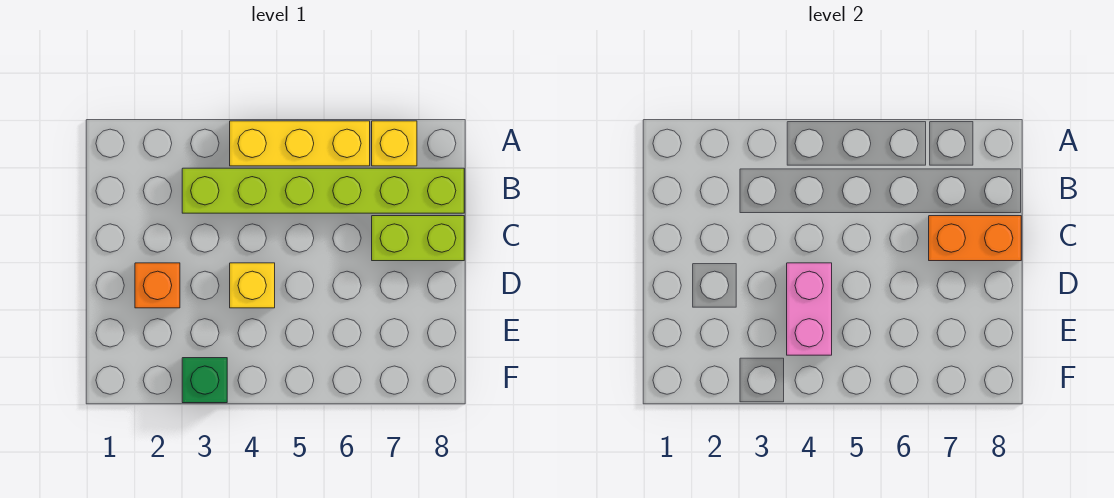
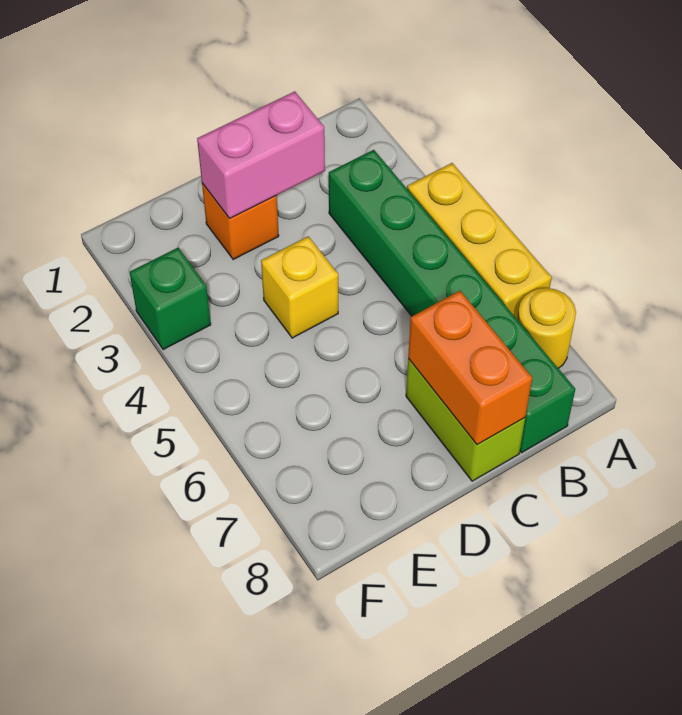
yellow brick A7 level 1 -> yellow round brick A7 level 1
lime brick B3:B8 level 1 -> green brick B3:B8 level 1
pink brick D4:E4 level 2 -> pink brick C2:D2 level 2

